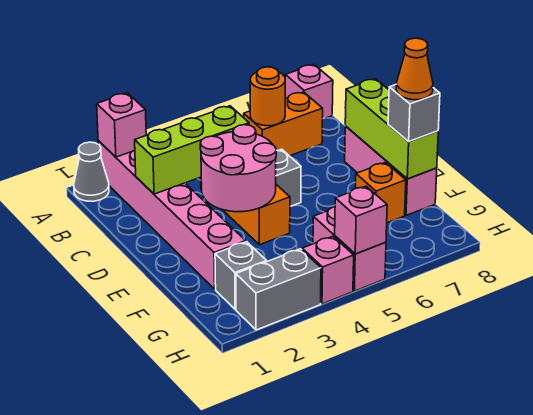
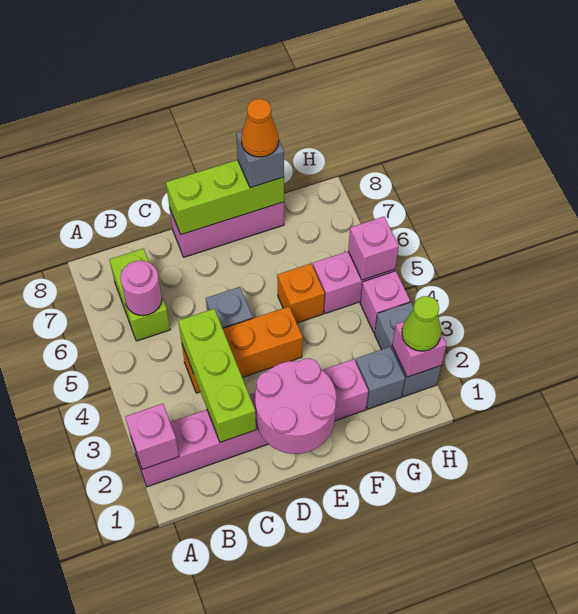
grey cone A1 level 1 -> none
pink brick A8 level 1 -> pink brick H2 level 2
orange brick B6:B7 level 1 -> lime brick B6:B7 level 1
orange round brick B6 level 2 -> pink round brick B6 level 2
pink round brick D3:E4 level 2 -> pink round brick D1:E2 level 2
orange brick F7 level 1 -> orange brick F5 level 1
none -> lime cone H2 level 3

